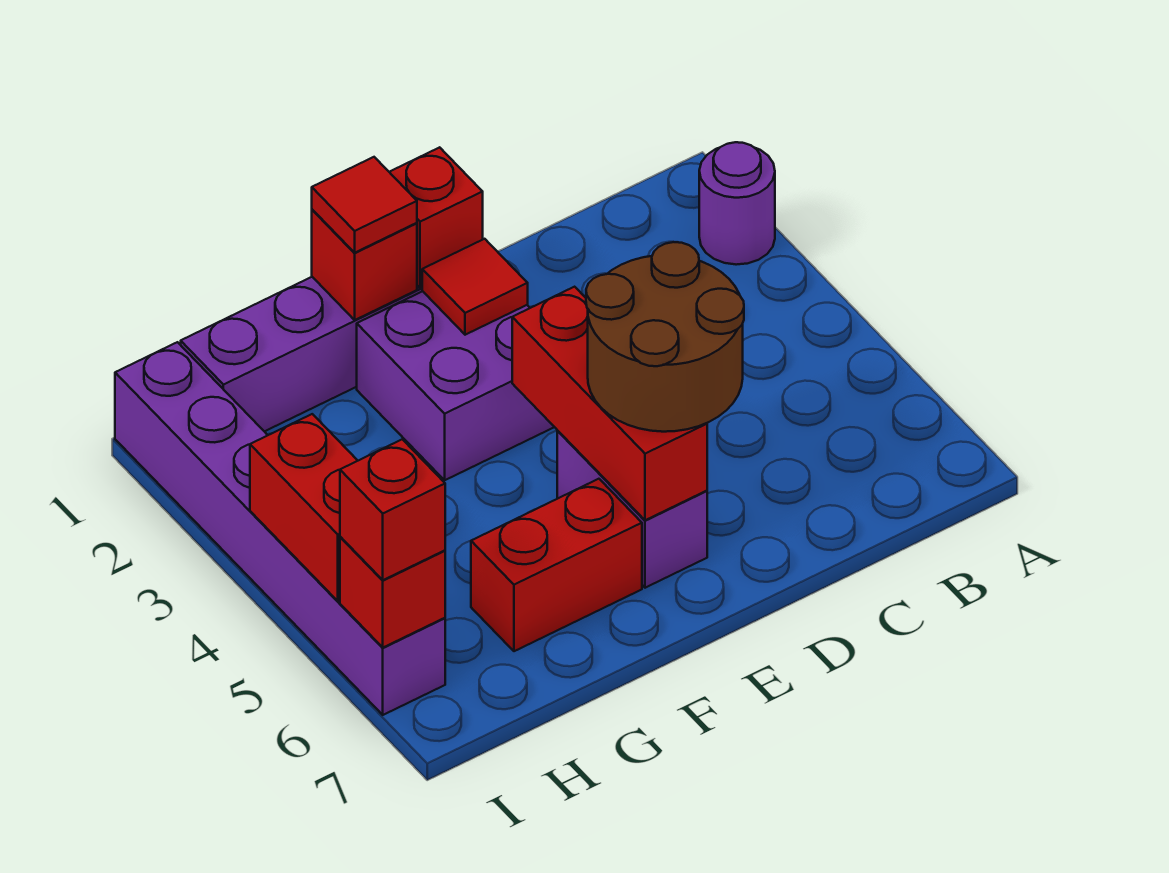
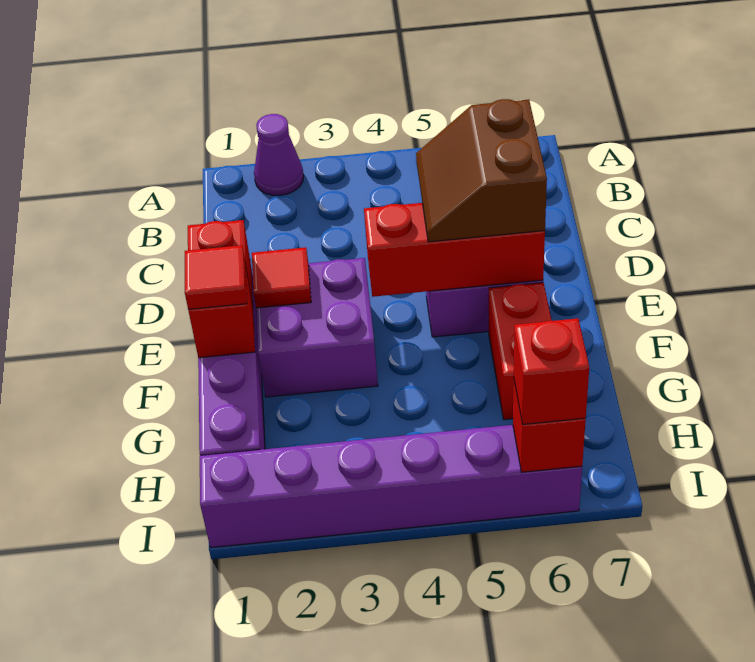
purple round brick A2 level 1 -> purple cone A2 level 1
brown round brick D5:E6 level 3 -> brown slope D5:E6 level 3 top 6
red brick I4:I5 level 2 -> none

